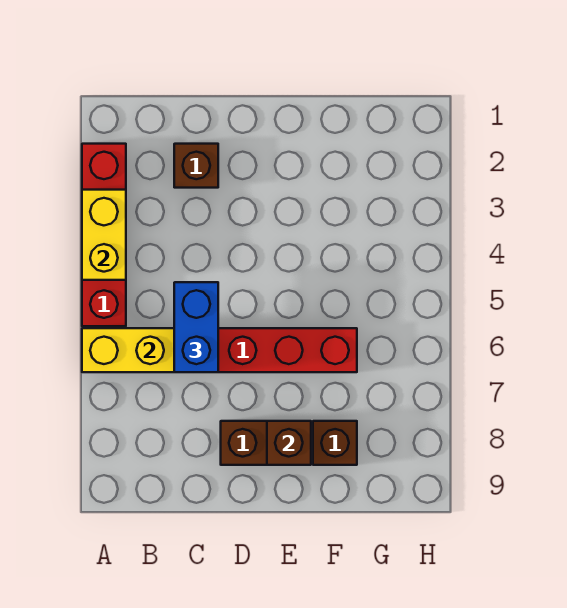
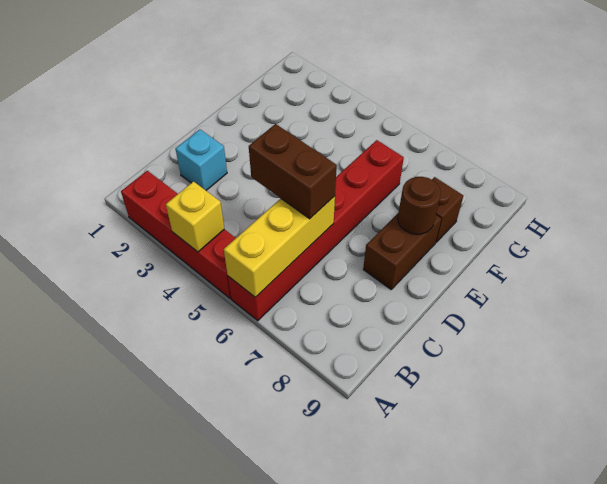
yellow brick A3:A4 level 2 -> yellow brick A4 level 2
brown brick C2 level 1 -> cyan brick C2 level 1
blue brick C5:C6 level 3 -> brown brick C5:C6 level 3
brown brick E8 level 2 -> brown round brick E8 level 2

